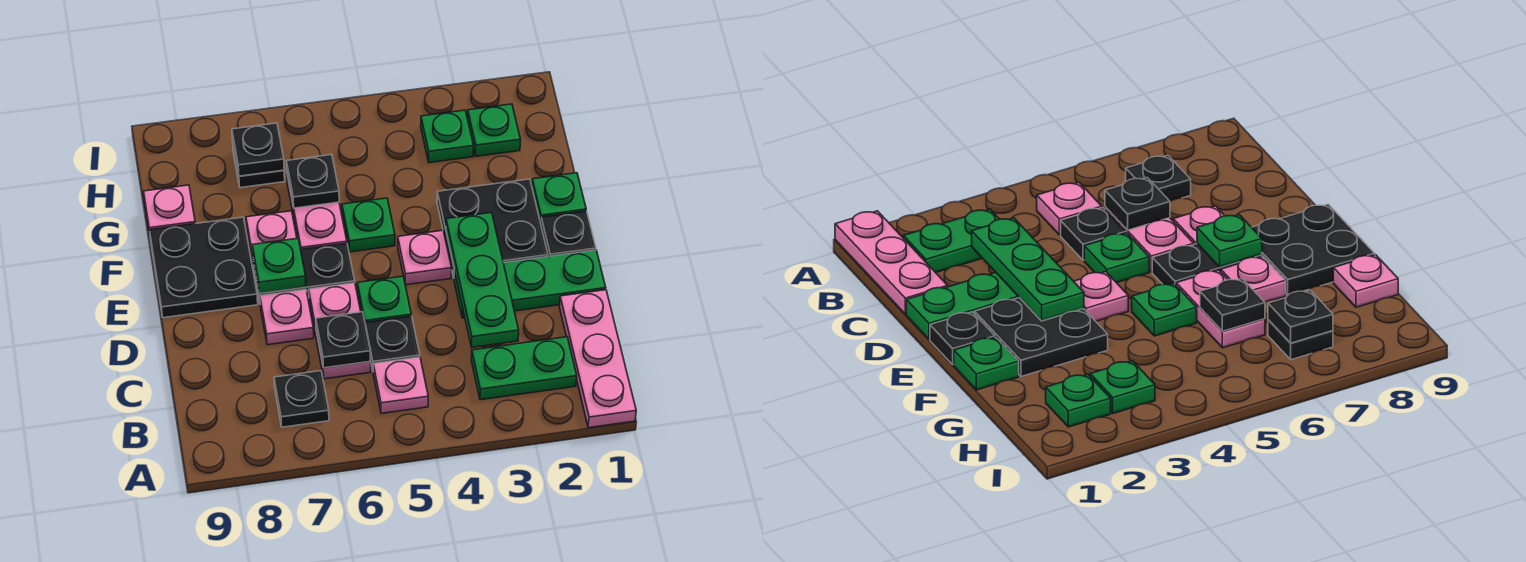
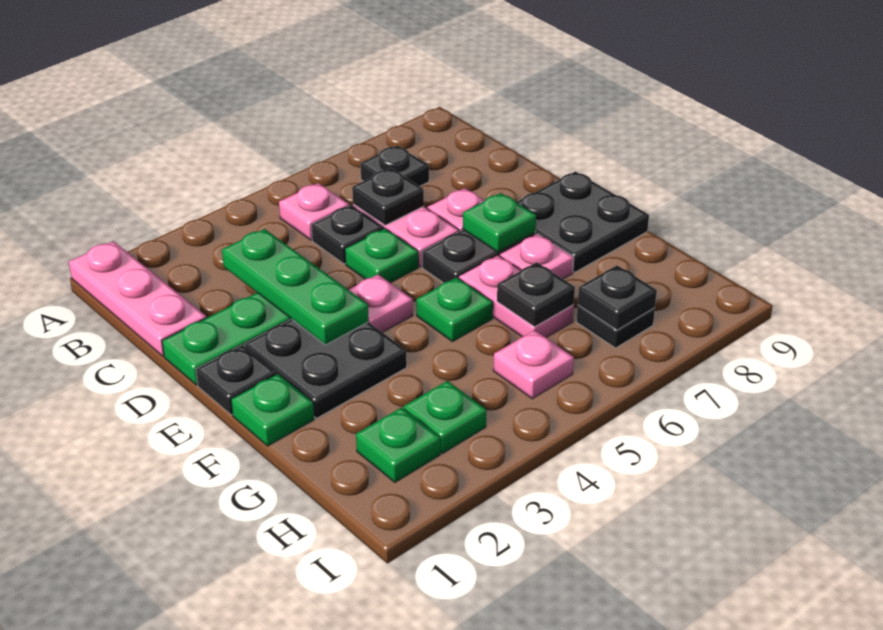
green plate B2:B3 level 1 -> none
pink plate G9 level 1 -> pink plate H5 level 1

